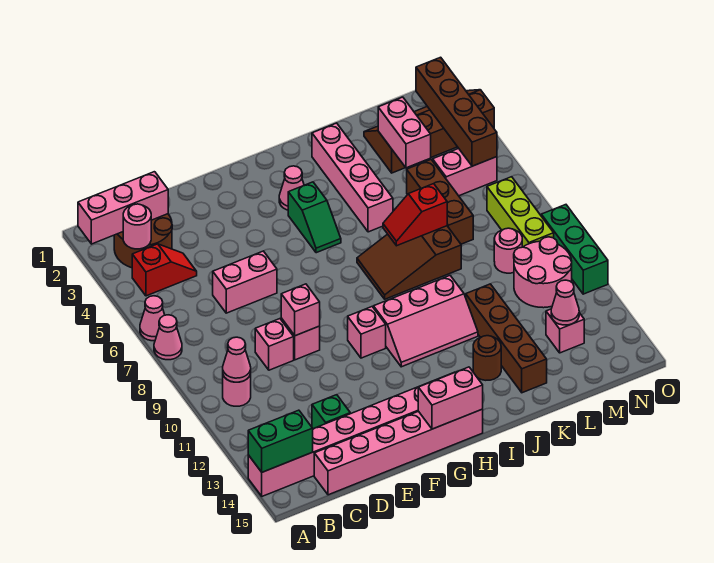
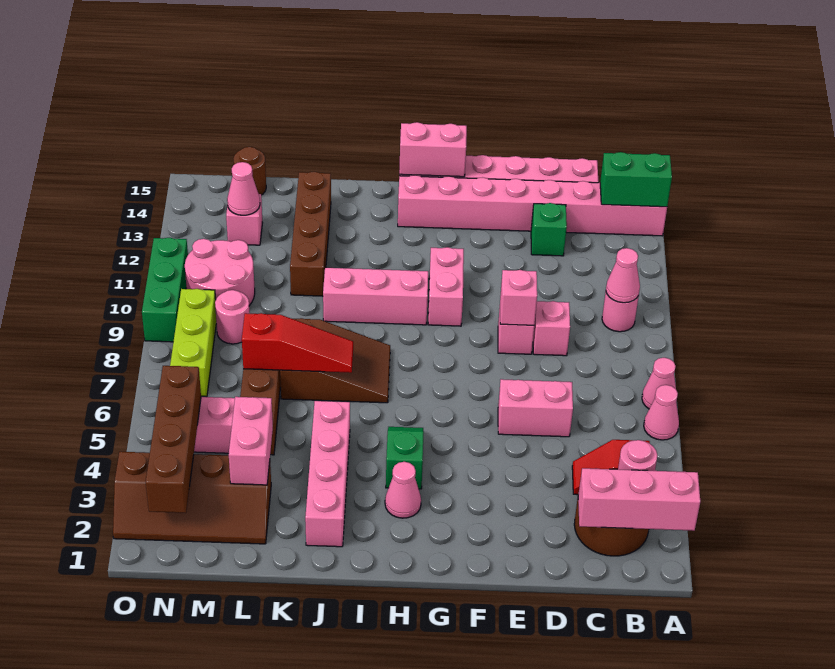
pink brick G10 level 1 -> pink brick G10:G11 level 1
red slope J7:K7 level 2 top K -> red slope J7:L7 level 2 top L
brown round brick J13 level 1 -> brown round brick M15 level 1

